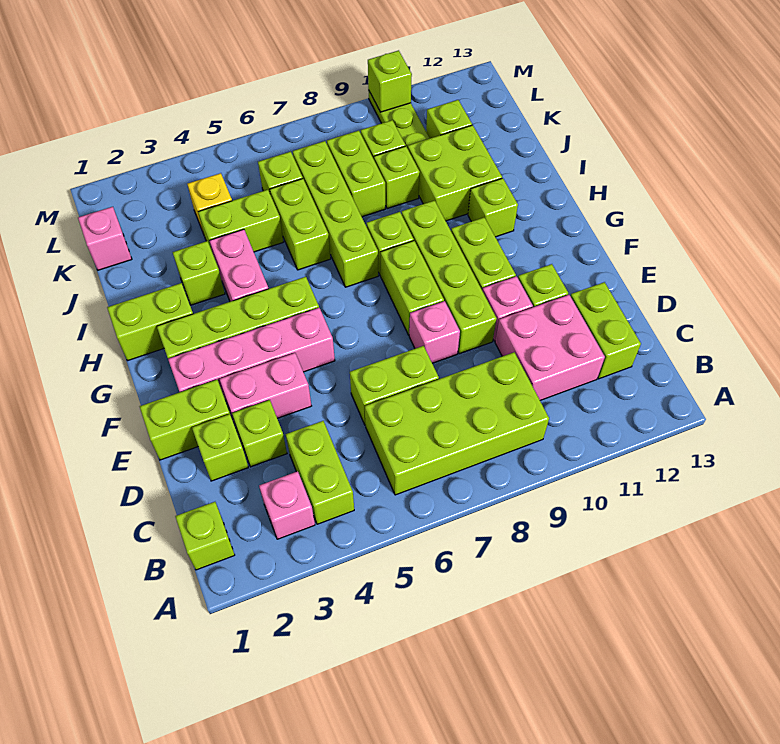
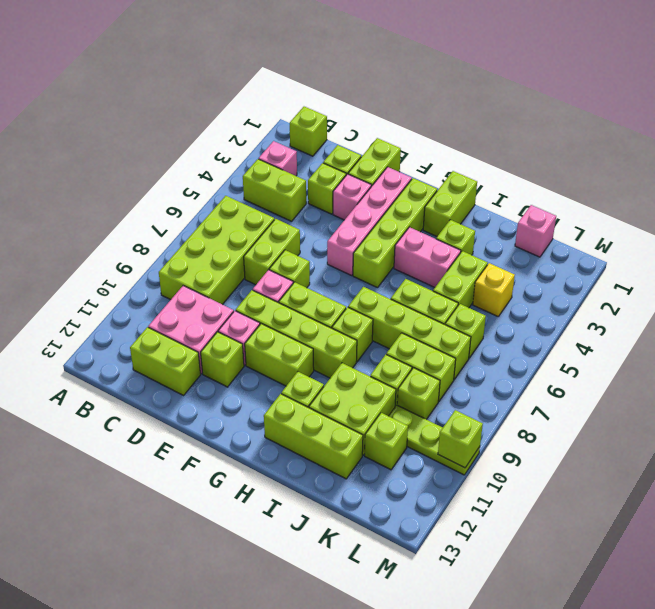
pink brick E3:E4 level 1 -> pink brick E3 level 1
none -> lime brick E7 level 1
none -> lime brick H12:J12 level 1

